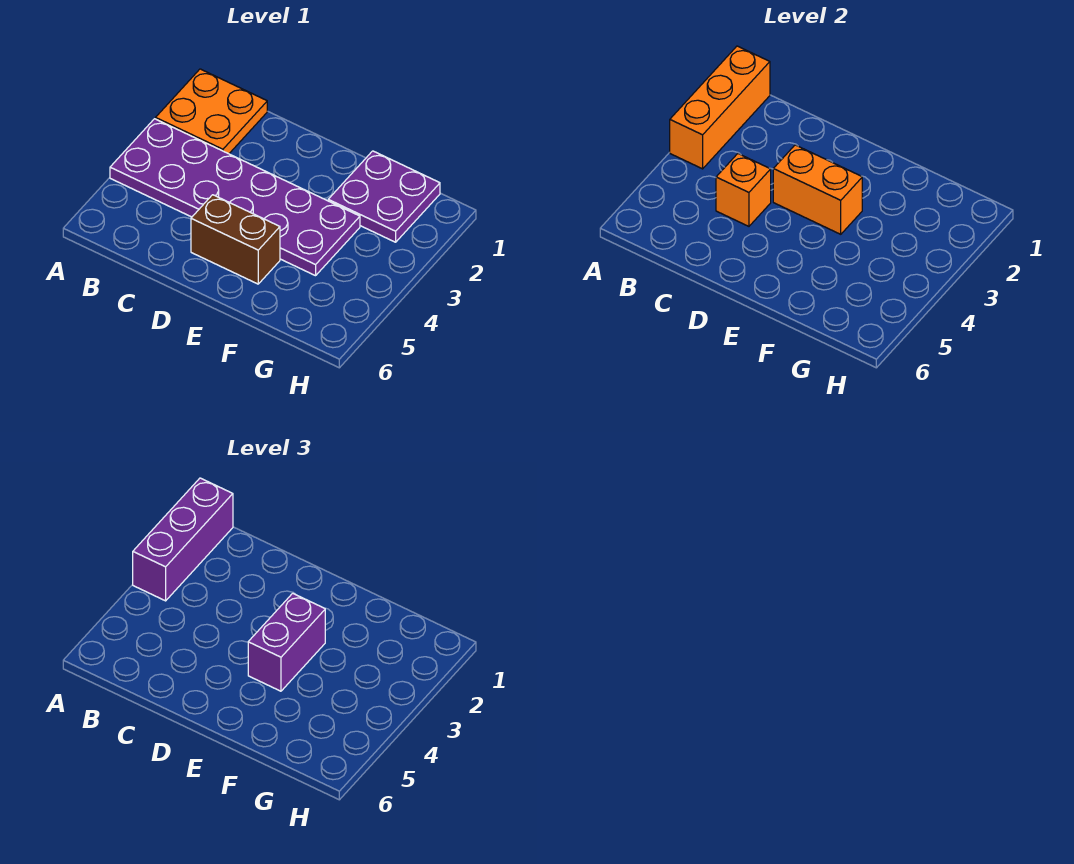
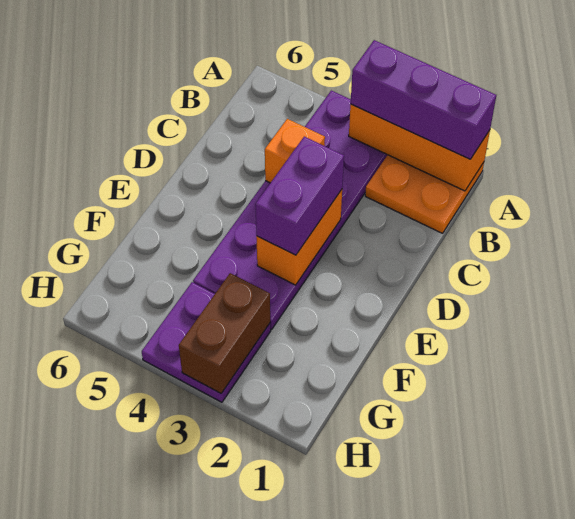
brown brick D5:E5 level 1 -> brown brick G3:H3 level 2
purple brick E3:E4 level 3 -> purple brick D3:E3 level 3
purple plate F1:G2 level 1 -> purple plate G3:H4 level 1

